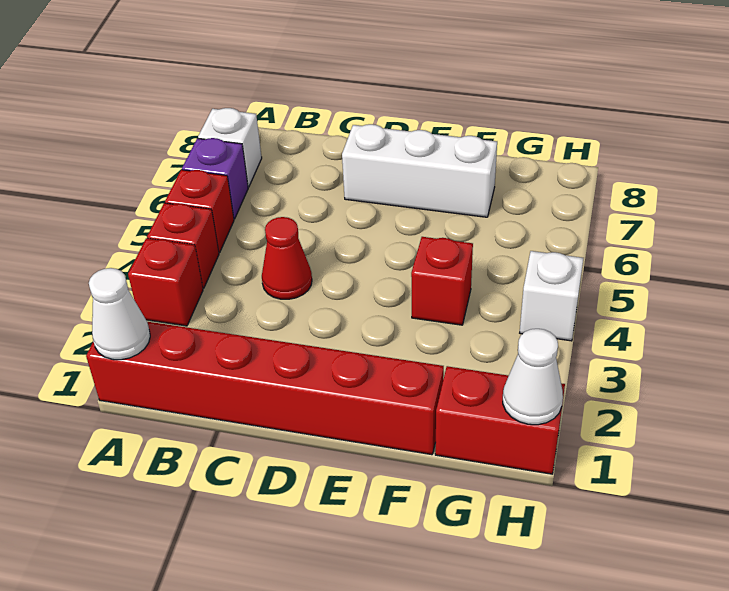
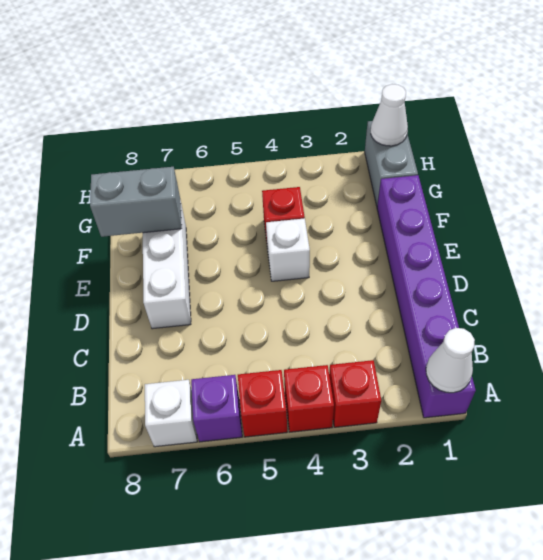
red brick A1:F1 level 1 -> purple brick A1:F1 level 1
red cone C4 level 1 -> none
none -> grey brick F7:F8 level 2
red brick G1:H1 level 1 -> grey brick G1:H1 level 1
white brick H4 level 1 -> white brick E4 level 1

